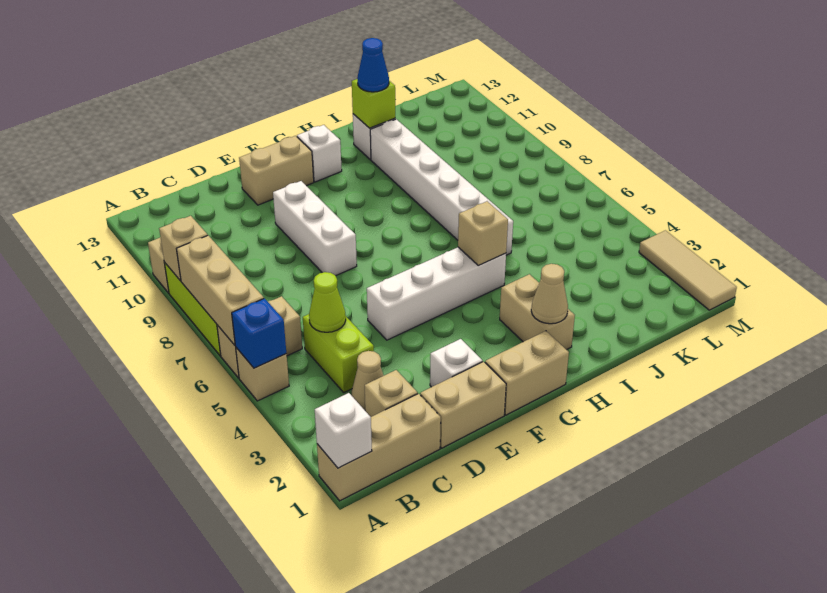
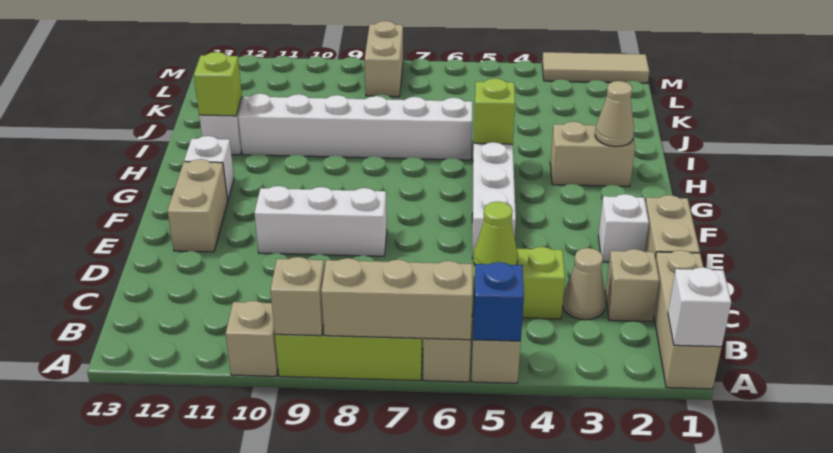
tan brick F1:G1 level 1 -> tan brick L8:M8 level 1
tan brick H5 level 2 -> lime brick H5 level 2
blue cone I12 level 3 -> none

